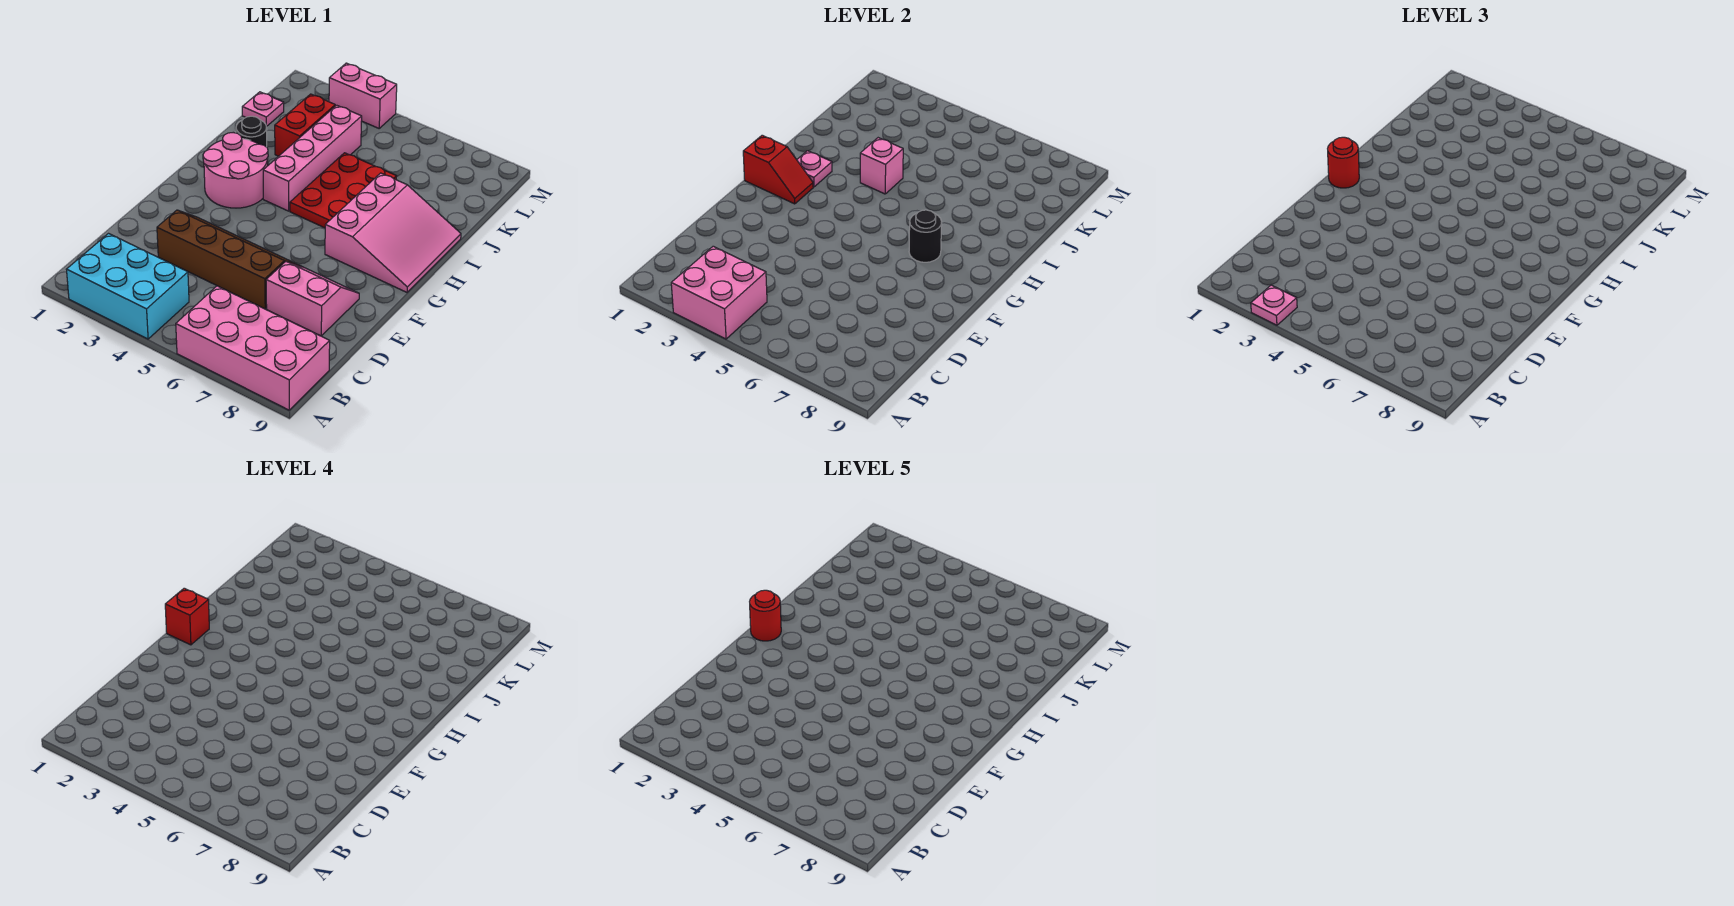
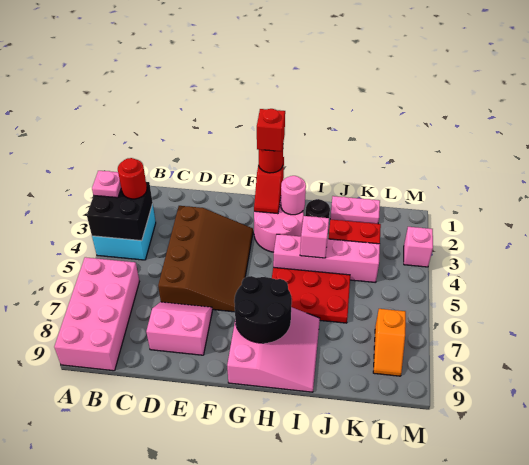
cyan brick A2:B4 level 1 -> cyan brick A3:B4 level 1
pink brick A3:B4 level 2 -> black brick A3:B4 level 2
brown slope D3:E6 level 1 top D -> brown slope D3:F6 level 1 top D
pink slope D7:E8 level 1 top D -> pink slope D7:E8 level 1 top 8
red round brick G1 level 5 -> red round brick B3 level 3
pink slope G7:I9 level 1 top 7 -> pink slope G7:I9 level 1 top G
black round brick G7 level 2 -> black round brick G7:H8 level 2
pink plate H2 level 2 -> pink round brick H2 level 2
pink plate K1 level 1 -> pink plate J1:K1 level 1
none -> orange slope L7:L8 level 1 top 7
pink brick M3:M4 level 1 -> pink brick M3 level 1

